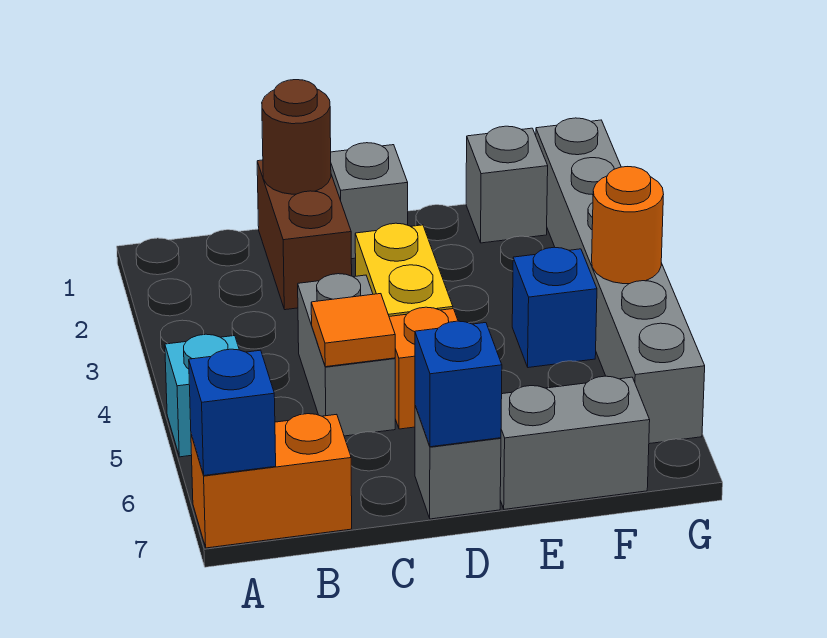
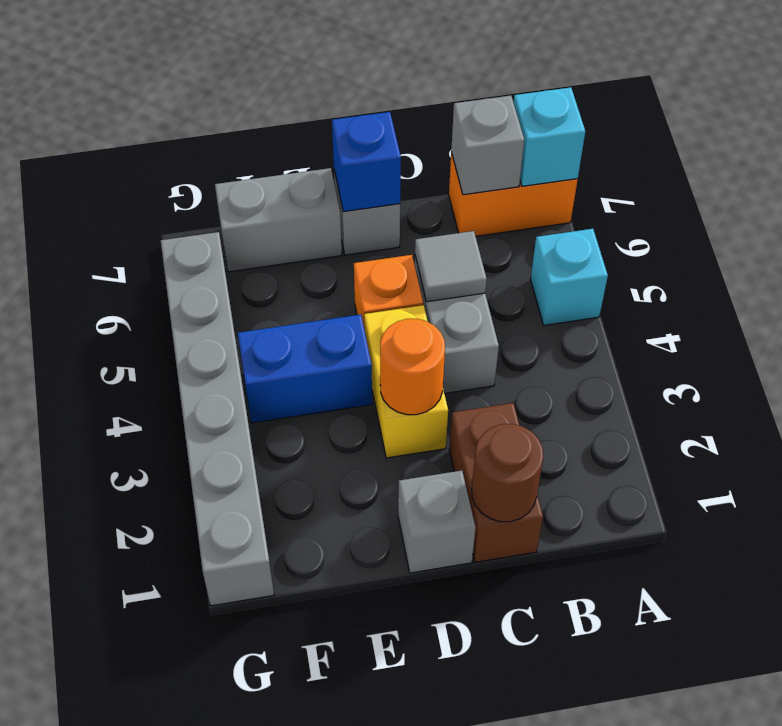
blue brick A7 level 2 -> cyan brick A7 level 2
orange tile C5 level 2 -> grey tile C5 level 2
grey brick F1 level 1 -> grey brick B7 level 2
blue brick F4 level 1 -> blue brick E4:F4 level 1
orange round brick G4 level 2 -> orange round brick D3 level 2

